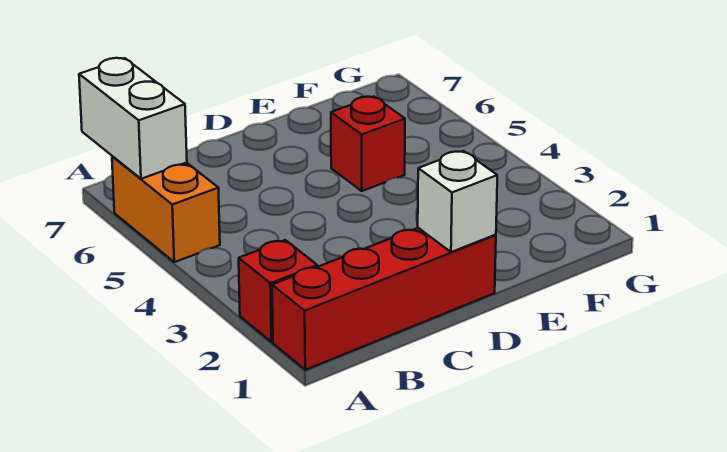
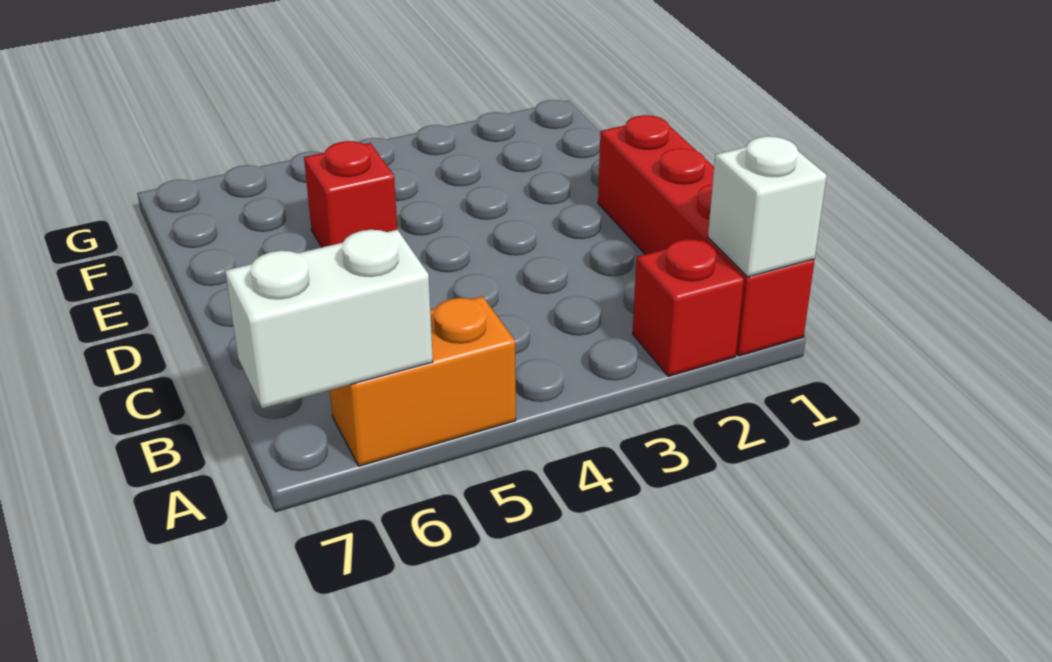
white brick D1 level 2 -> white brick A1 level 2

